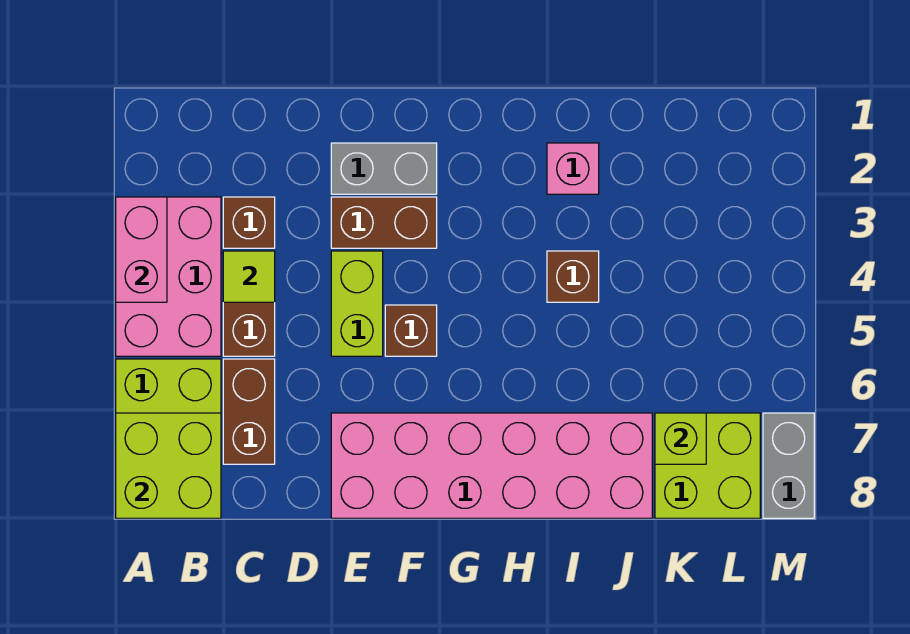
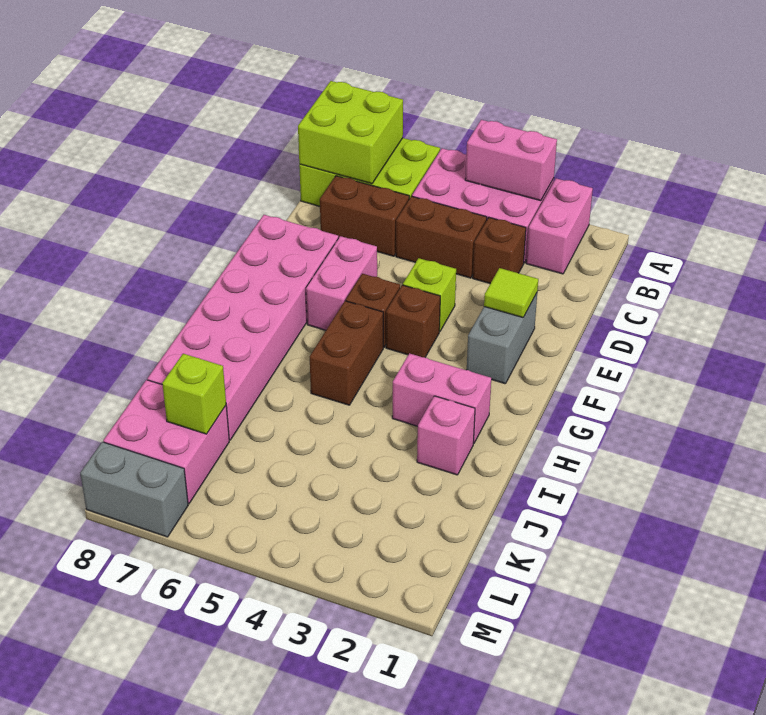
none -> pink brick A2:B2 level 1
lime tile C4 level 2 -> lime tile E2 level 2
brown brick E3:F3 level 1 -> brown brick G5:H5 level 1
lime brick E4:E5 level 1 -> lime brick E4 level 1
none -> pink brick E6:F6 level 1
none -> pink brick H2:H3 level 1
brown brick I4 level 1 -> brown brick F4 level 1
lime brick K7:L8 level 1 -> pink brick K7:L8 level 1

